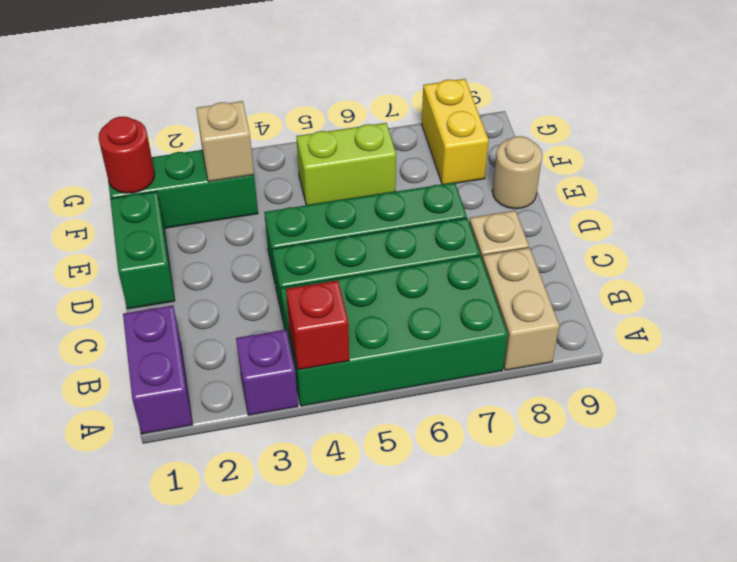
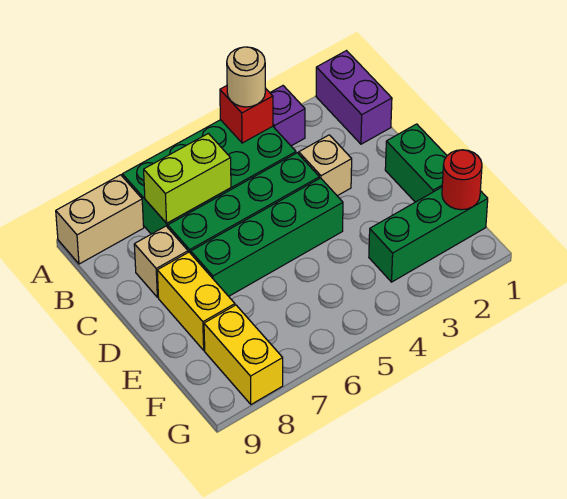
tan brick A8:B8 level 1 -> tan brick A8:A9 level 1
none -> yellow brick D8:E8 level 1
tan round brick E9 level 1 -> tan round brick A4 level 3
tan brick F3 level 2 -> tan brick C3 level 1
lime brick F5:F6 level 1 -> lime brick B6:B7 level 2

